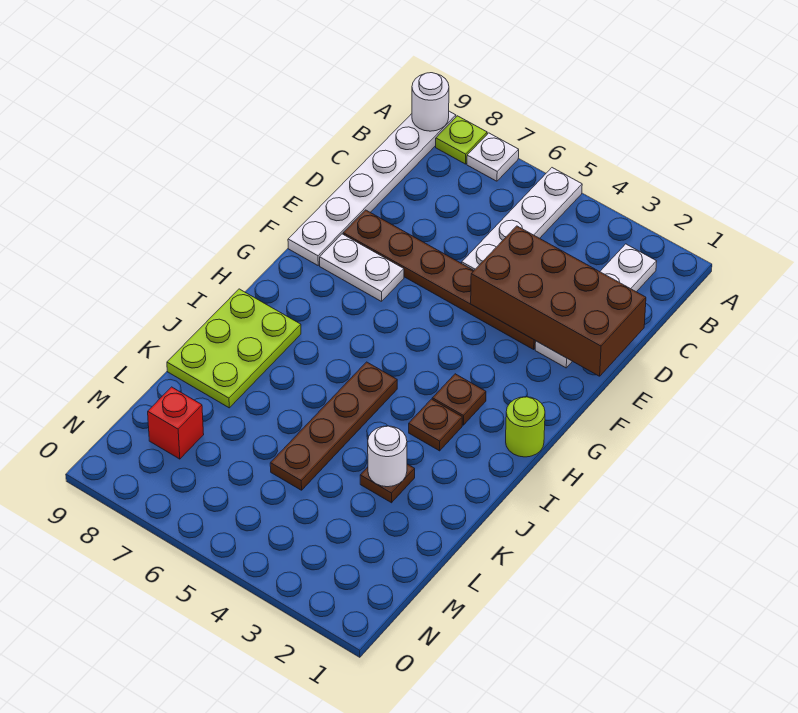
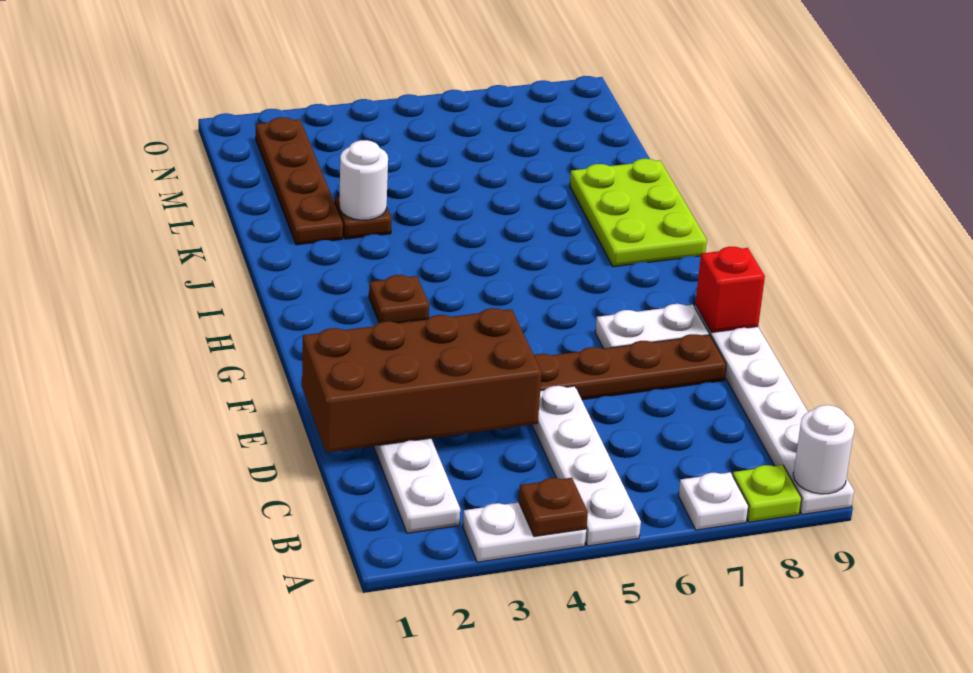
none -> white plate A3:A4 level 1
lime round brick H1 level 1 -> none
brown plate I3 level 1 -> brown plate A4 level 2
brown plate I5:L5 level 1 -> brown plate K2:N2 level 1
red brick M8 level 1 -> red brick F9 level 2

